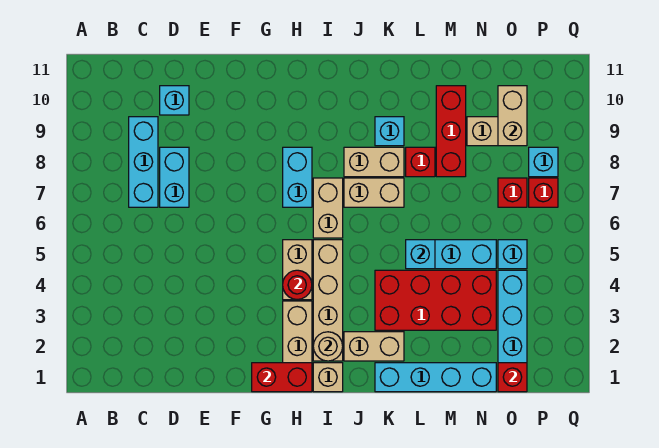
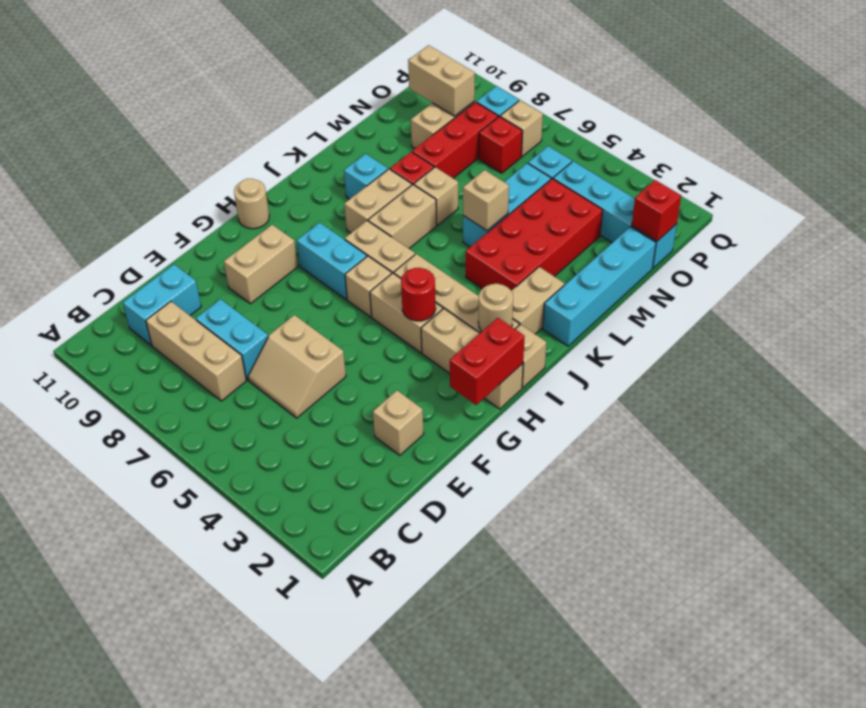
cyan brick C7:C9 level 1 -> tan brick C7:C9 level 1
none -> tan slope D5:E6 level 1 top E
cyan brick D10 level 1 -> cyan brick C10:D10 level 1
none -> tan brick E2 level 1
none -> tan brick F9:G9 level 1
none -> tan brick H6 level 1
none -> tan round brick H11 level 1
cyan brick L5 level 2 -> tan brick L5 level 2
none -> tan brick L7 level 1
red brick M8:M10 level 1 -> red brick M8:O8 level 1
red brick P7 level 1 -> tan brick P7 level 1

